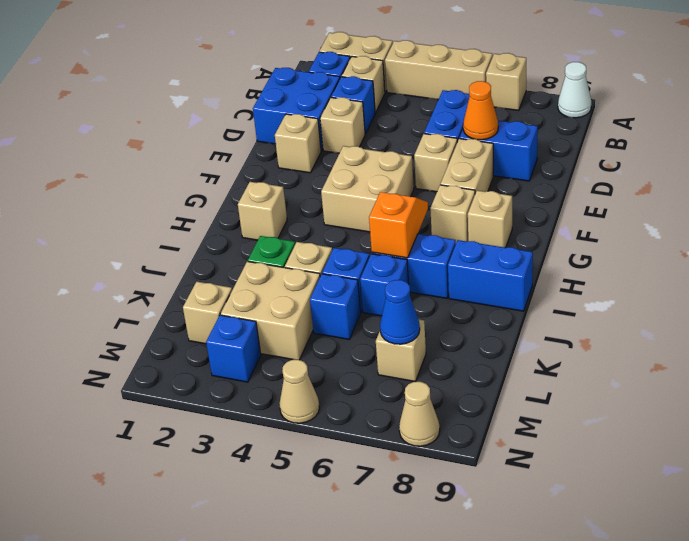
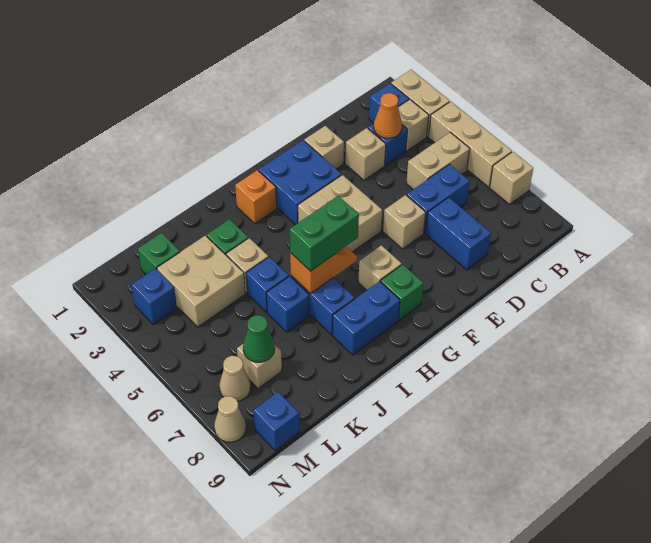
white cone A9 level 1 -> none
blue brick C1:D2 level 1 -> blue brick F2:G3 level 1
orange cone D7 level 2 -> orange cone C3 level 2
tan brick E7:F7 level 1 -> tan brick B5:C5 level 1
tan brick G8 level 1 -> green brick G8 level 1
tan brick H2 level 1 -> orange brick H2 level 1
none -> green brick H6:I6 level 3
blue brick I8:I9 level 1 -> blue brick H8:I8 level 1
blue brick K5 level 1 -> blue brick M9 level 1
tan brick L2 level 1 -> green brick L2 level 1
blue cone L7 level 2 -> green cone L7 level 2
tan cone N5 level 1 -> tan cone M7 level 1

